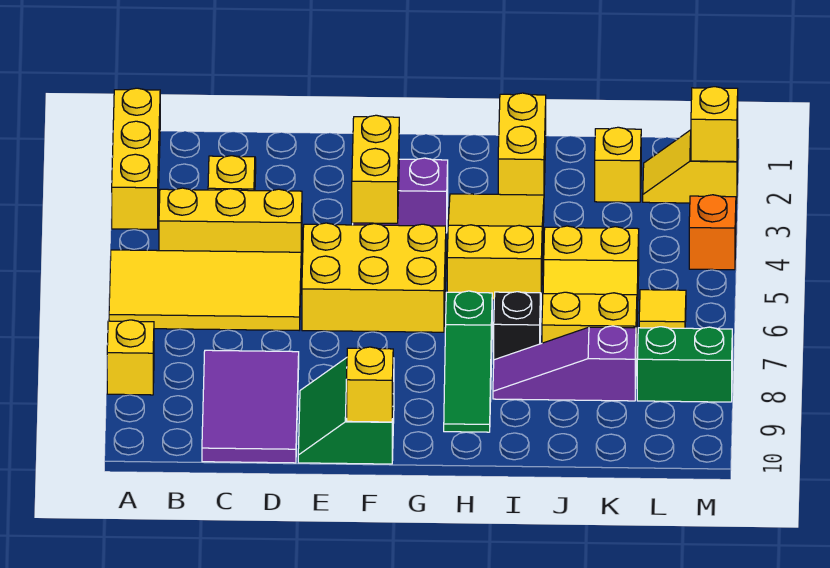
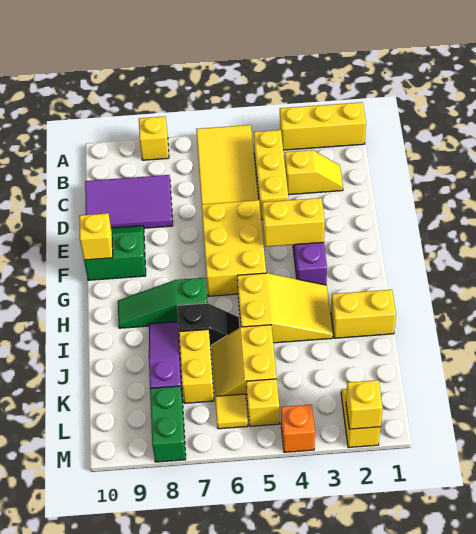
yellow brick K2 level 1 -> yellow brick L5 level 1

